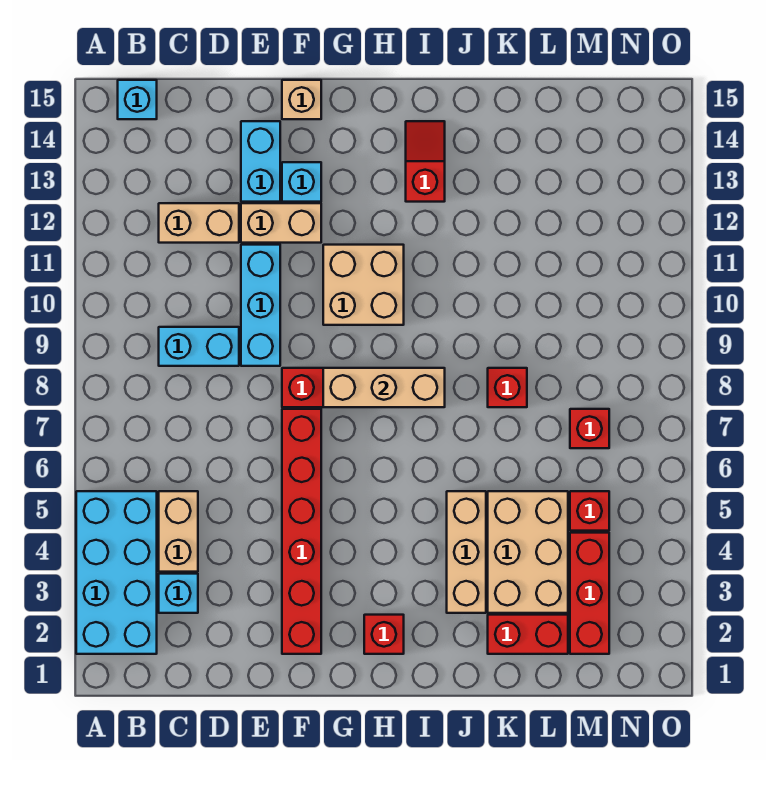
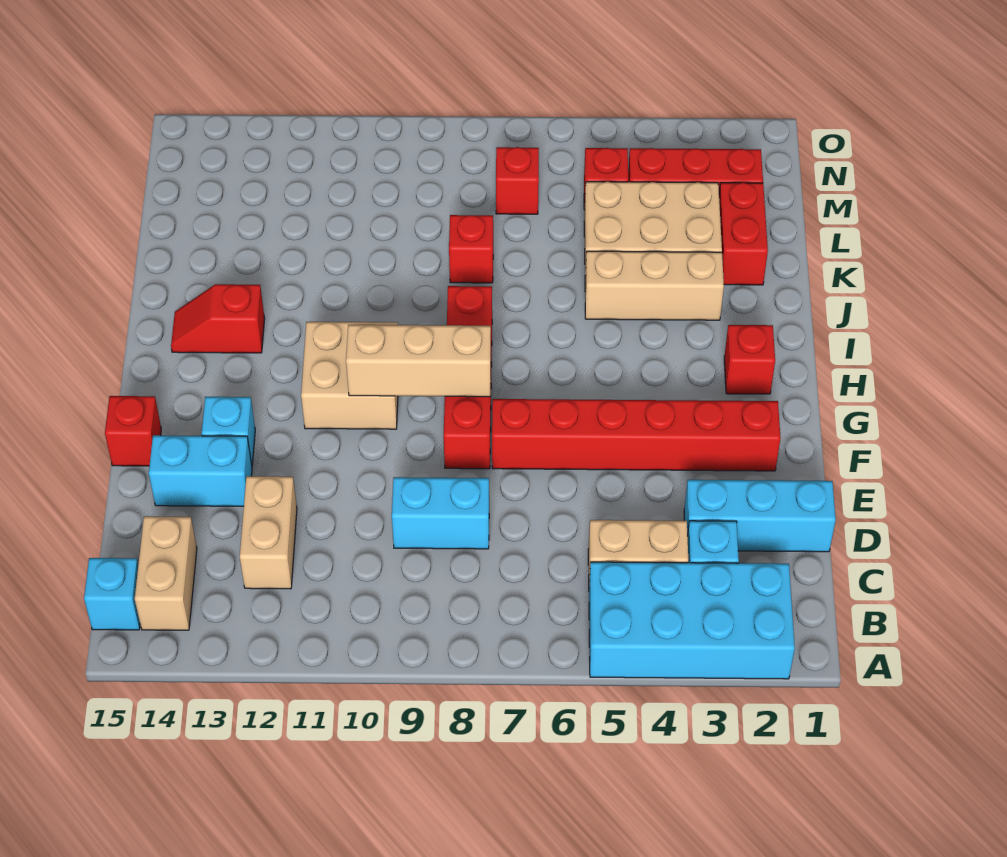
cyan brick C9:D9 level 1 -> cyan brick D8:D9 level 1
cyan brick E9:E11 level 1 -> cyan brick D1:D3 level 1
tan brick E12:F12 level 1 -> tan brick B14:C14 level 1
tan brick F15 level 1 -> red brick F15 level 1
tan brick G8:I8 level 2 -> tan brick G8:G10 level 2

